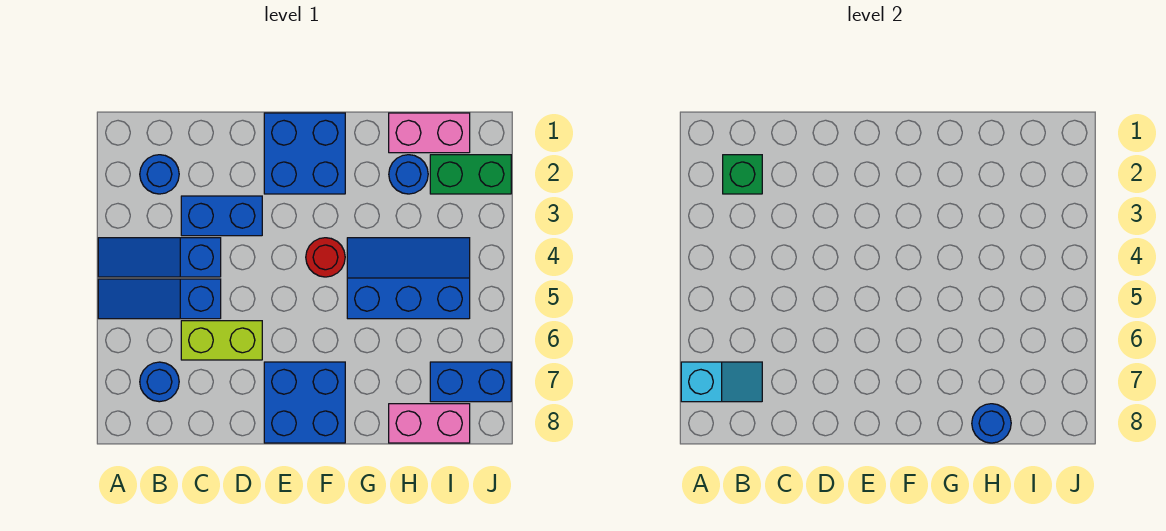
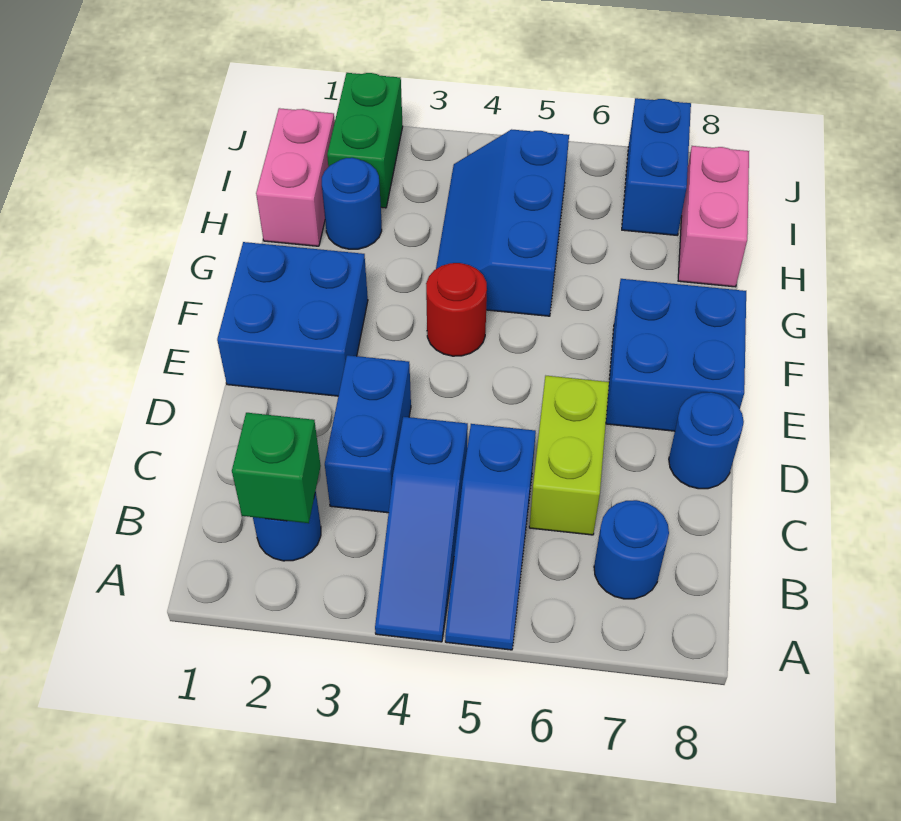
cyan slope A7:B7 level 2 top A -> none
blue round brick H8 level 2 -> blue round brick D8 level 1

